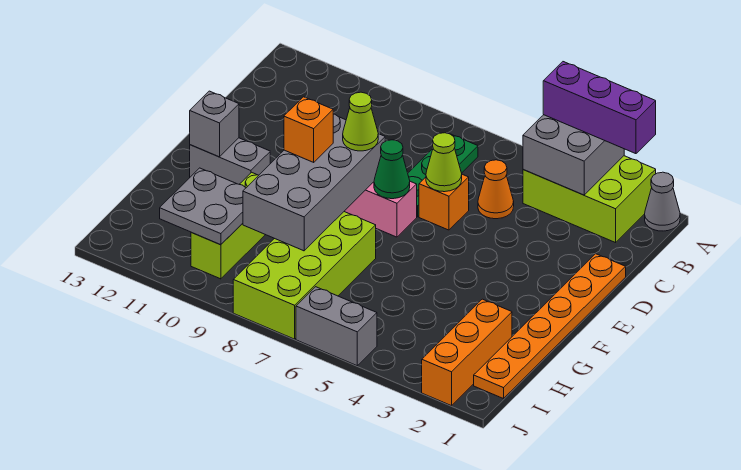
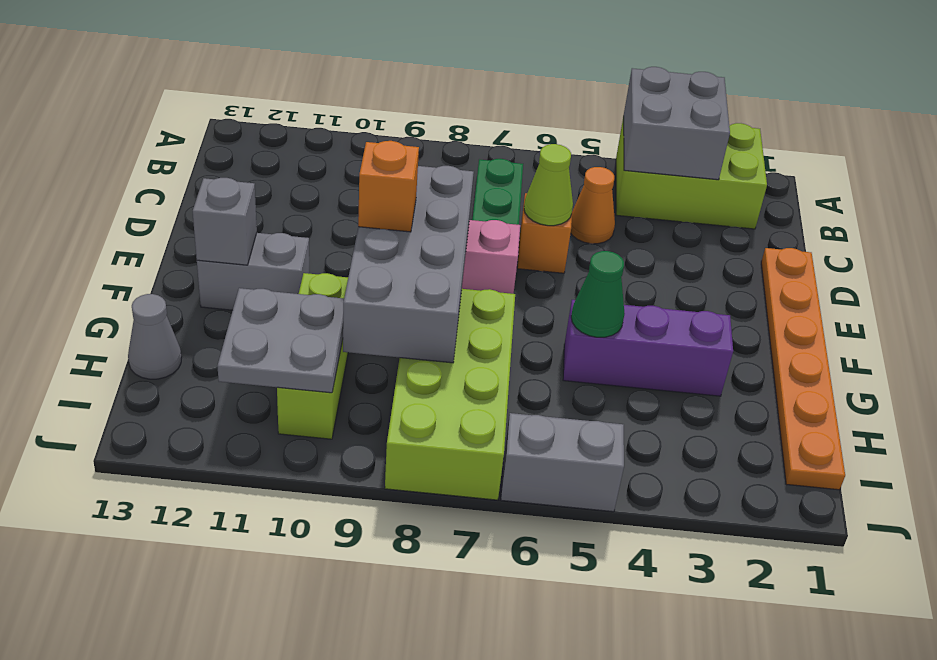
grey cone A1 level 1 -> grey cone H13 level 1
purple brick A2:A4 level 3 -> purple brick G3:G5 level 1
green cone E7 level 2 -> green cone G5 level 2
lime cone E8 level 3 -> none
orange brick H2:J2 level 1 -> none

